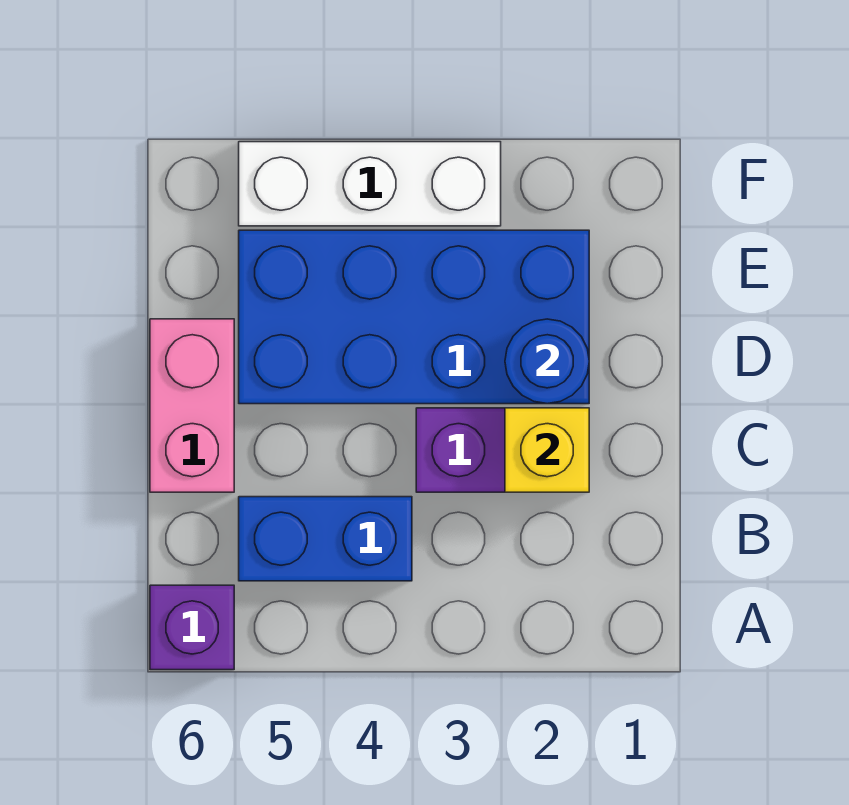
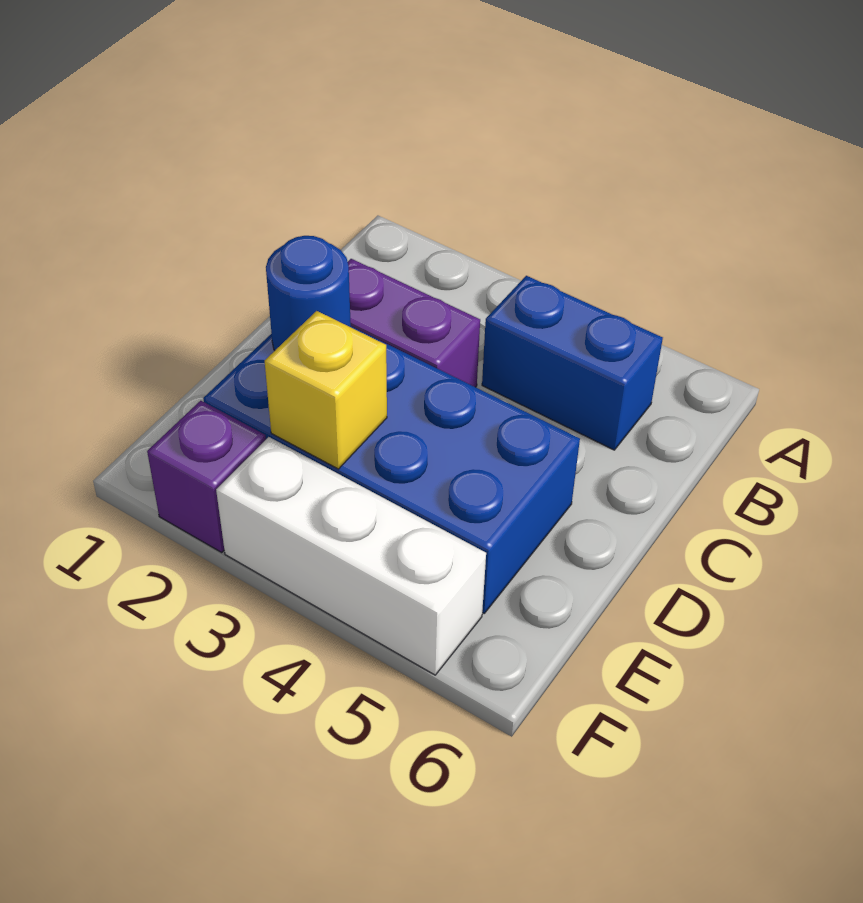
purple brick A6 level 1 -> purple brick F2 level 1
yellow brick C2 level 2 -> yellow brick E3 level 2
pink brick C6:D6 level 1 -> none

